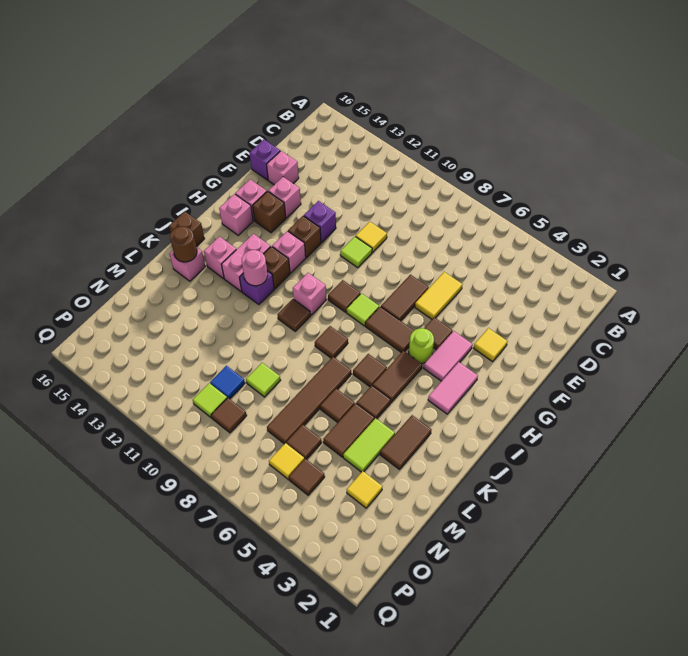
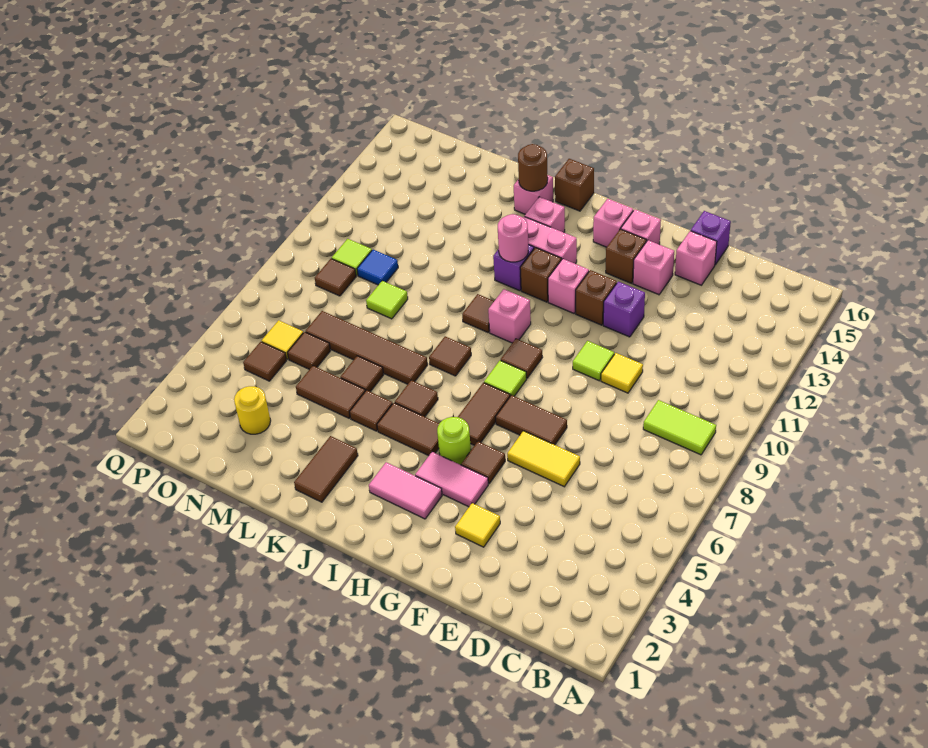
brown tile K3:L3 level 1 -> brown tile K2:K3 level 1
lime tile L4:M4 level 1 -> lime tile B9:C9 level 1
yellow tile N3 level 1 -> yellow round brick N3 level 1

